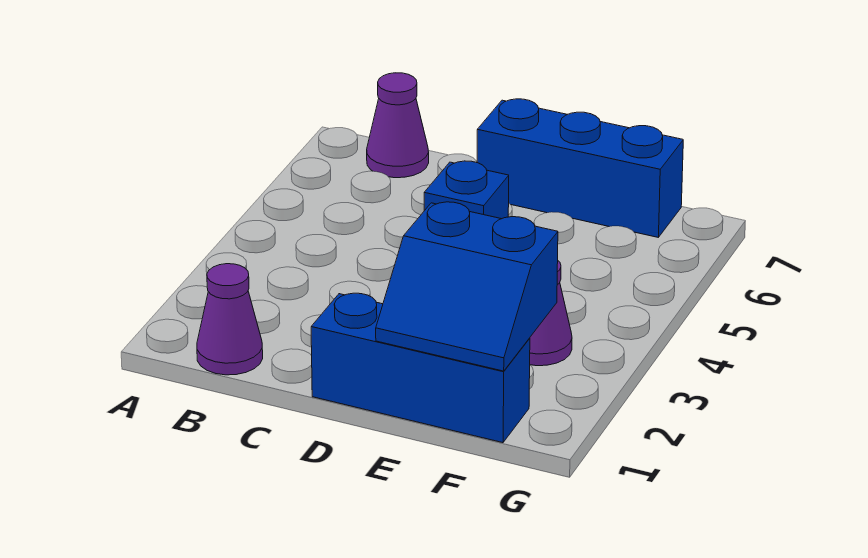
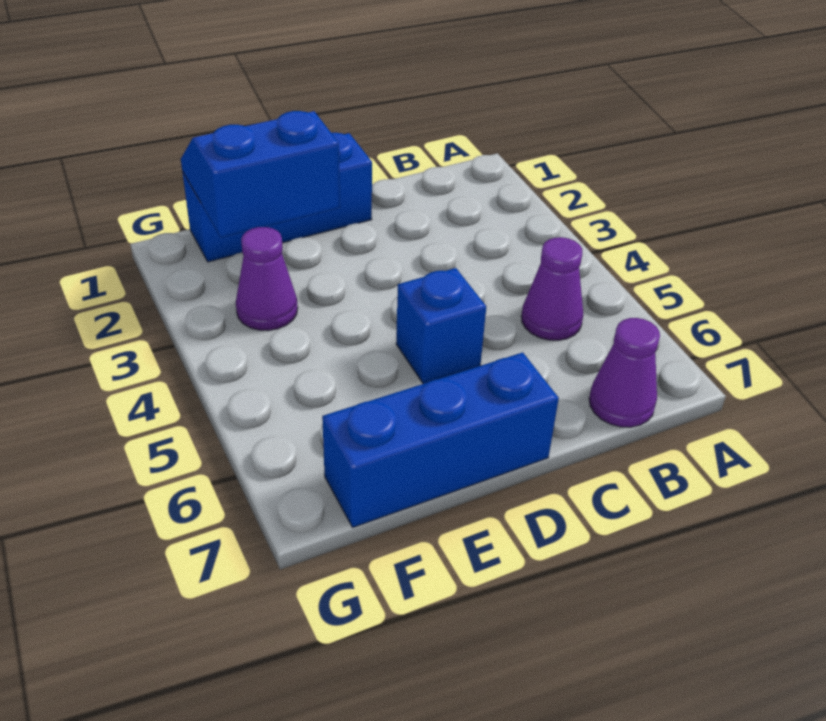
purple cone B1 level 1 -> purple cone B5 level 1

